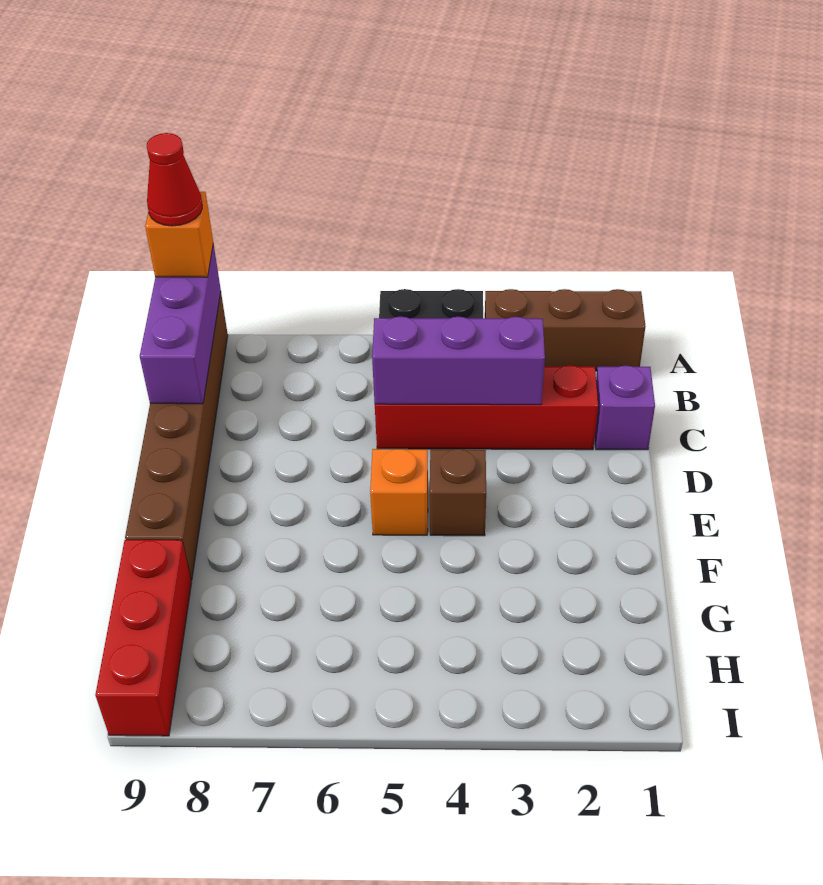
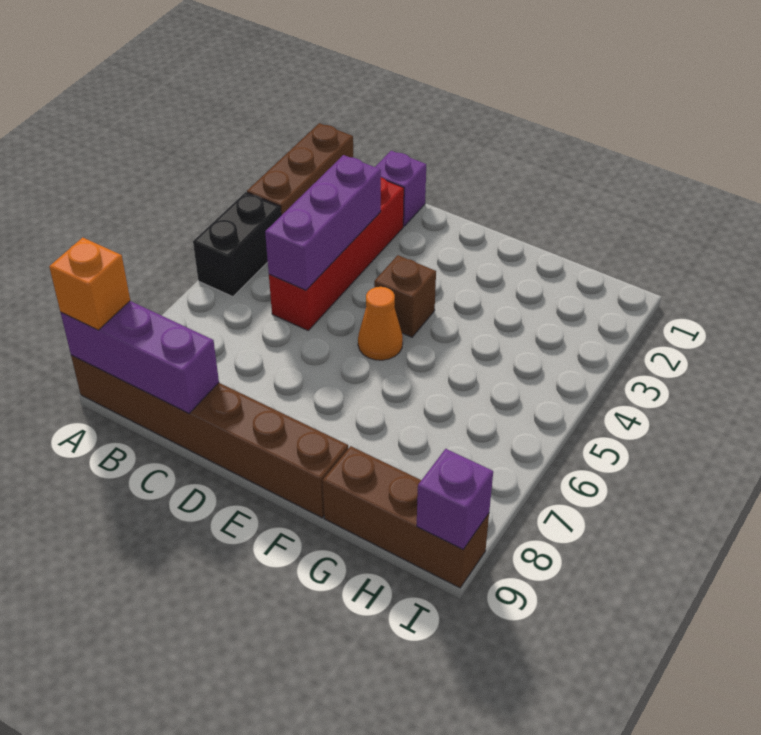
red cone A9 level 4 -> none
orange brick E5 level 1 -> orange cone E5 level 1
red brick G9:I9 level 1 -> brown brick G9:I9 level 1
none -> purple brick I9 level 2

